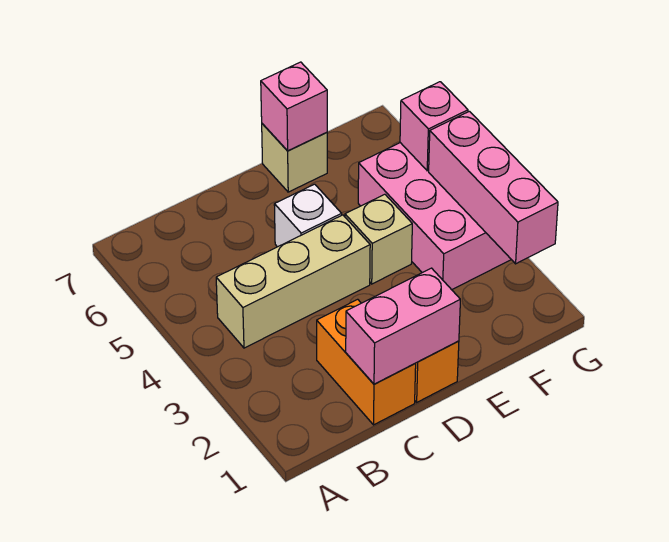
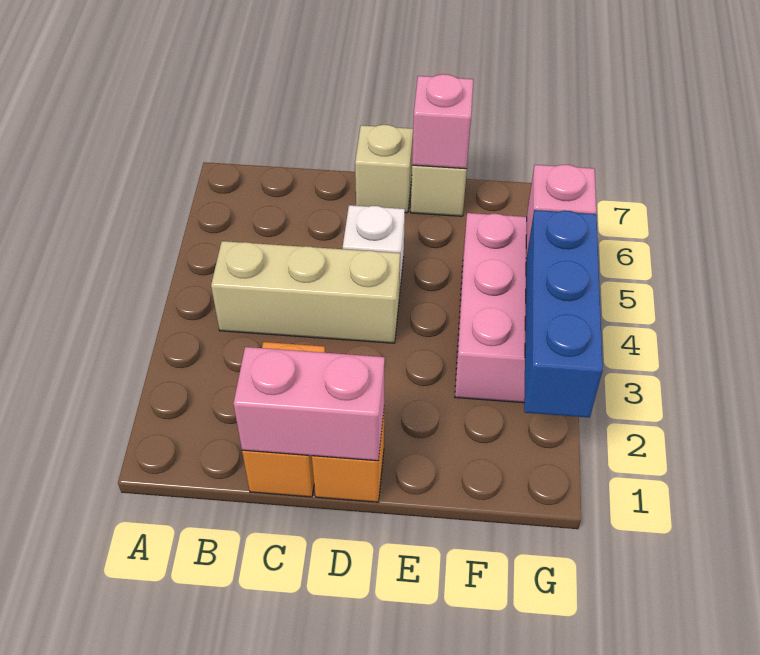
tan brick E4 level 1 -> tan brick D7 level 1
pink brick G2:G4 level 2 -> blue brick G2:G4 level 2

